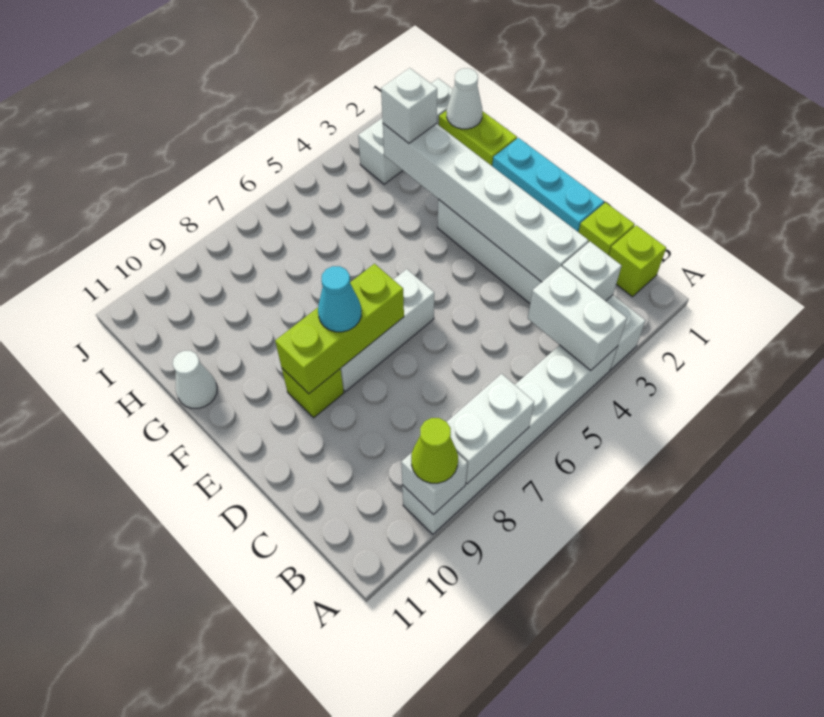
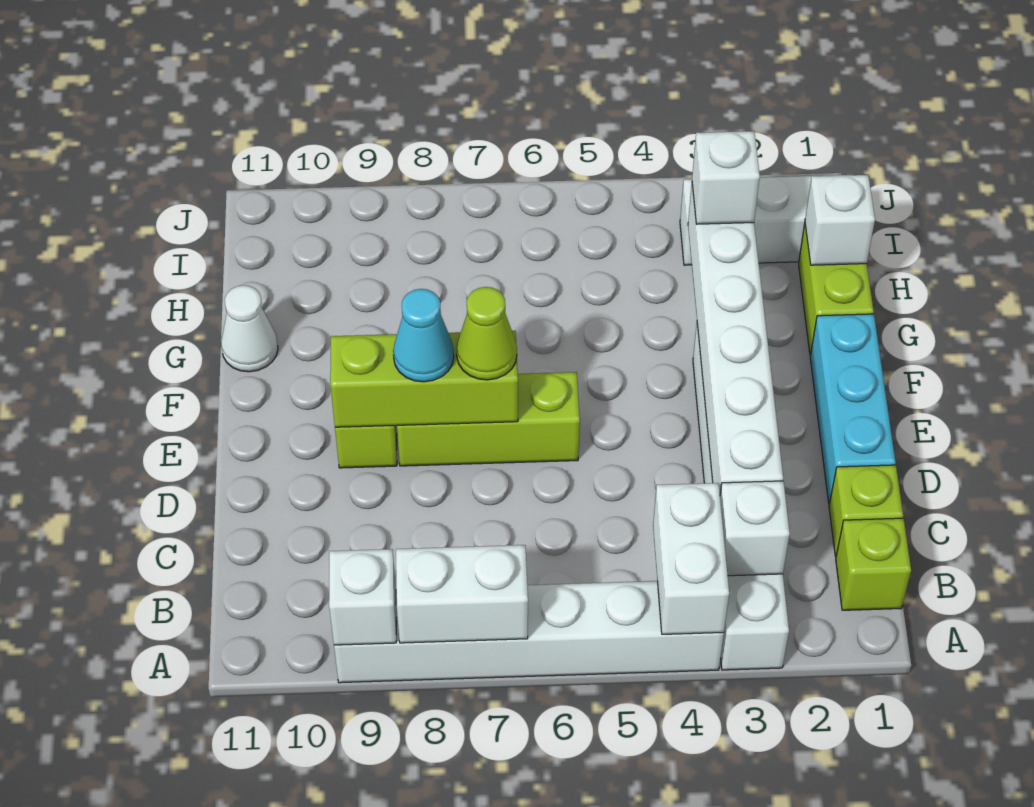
lime cone A9 level 3 -> lime cone E7 level 3
white brick E6:E8 level 1 -> lime brick E6:E8 level 1
white cone H1 level 2 -> white brick H1 level 2

